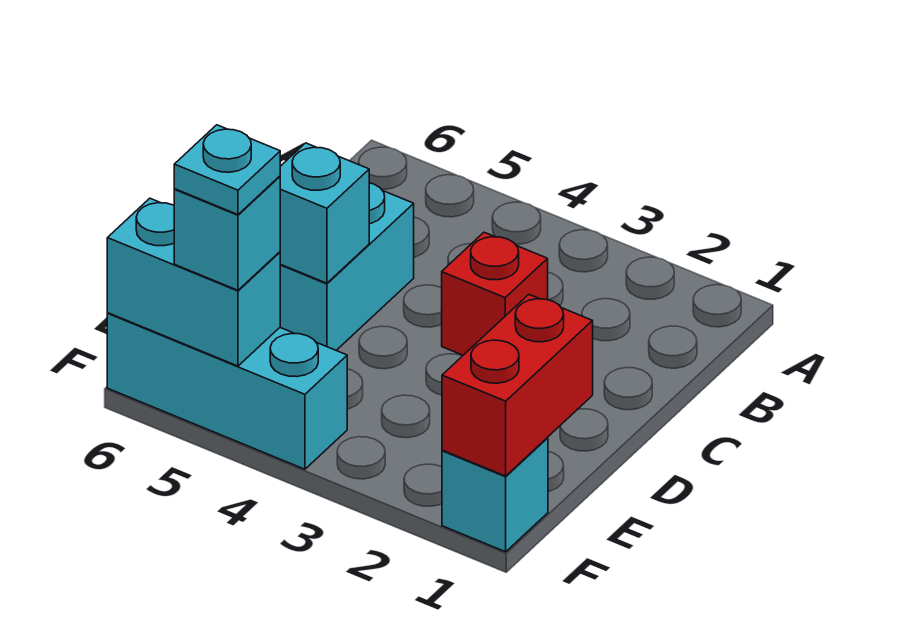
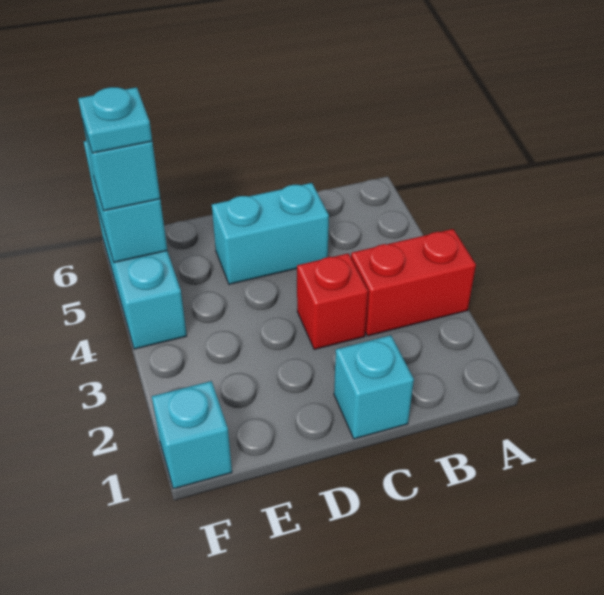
cyan brick D5 level 2 -> cyan brick C1 level 1
red brick E1:F1 level 2 -> red brick A3:B3 level 1

